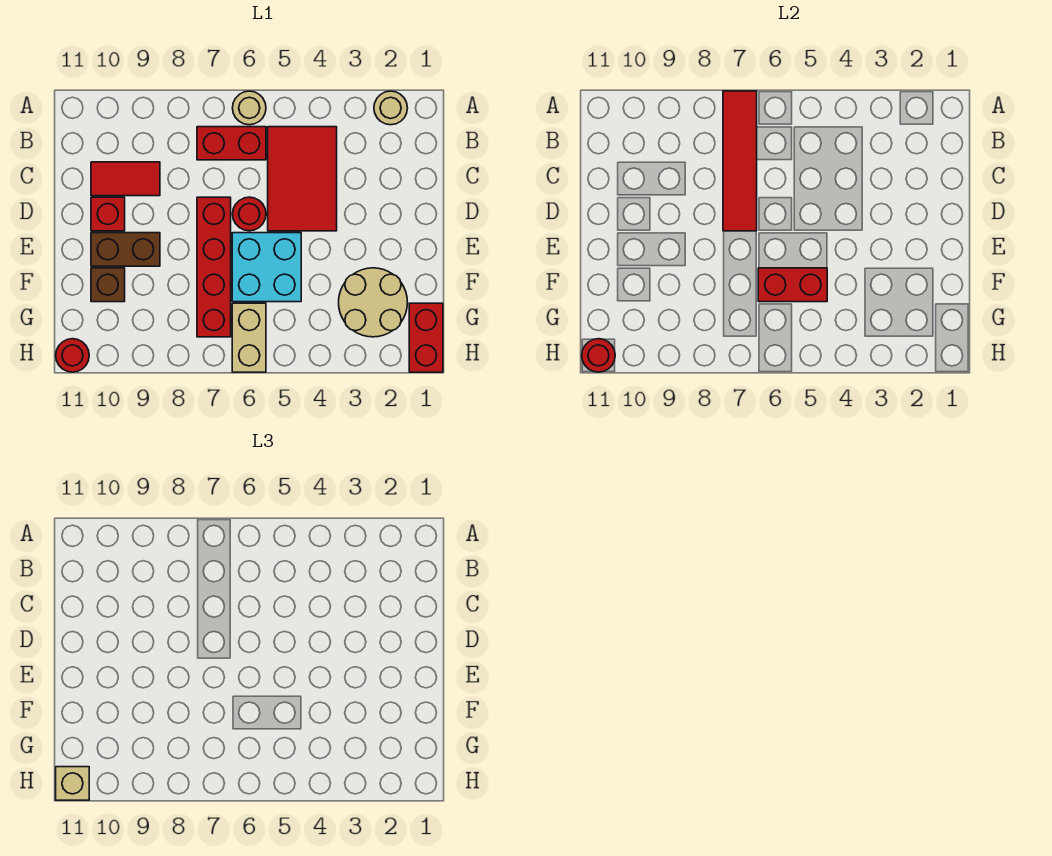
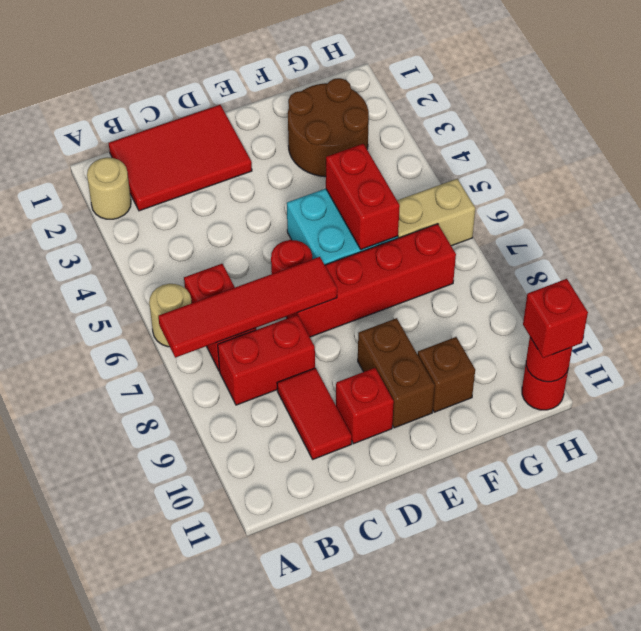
red tile B4:D5 level 1 -> red tile B1:D2 level 1
tan round brick F2:G3 level 1 -> brown round brick F2:G3 level 1
red brick G1:H1 level 1 -> red brick B8:C8 level 1
tan brick H11 level 3 -> red brick H11 level 3

